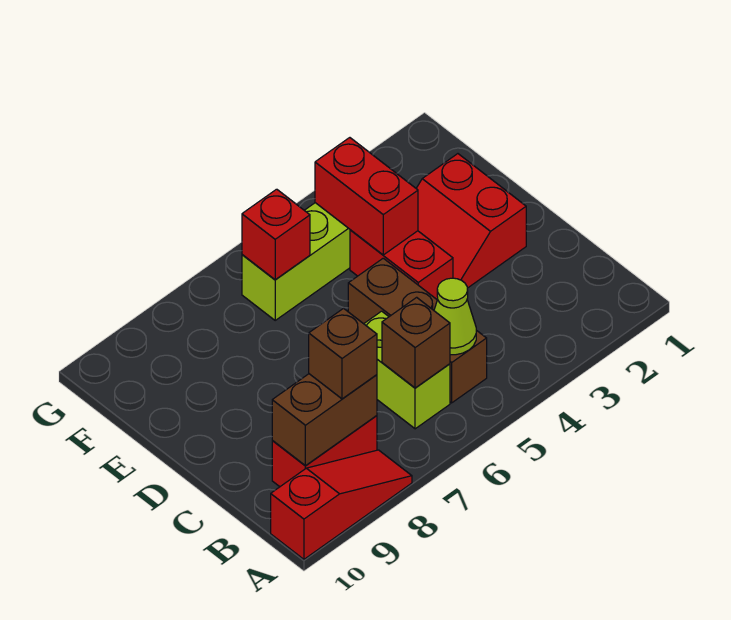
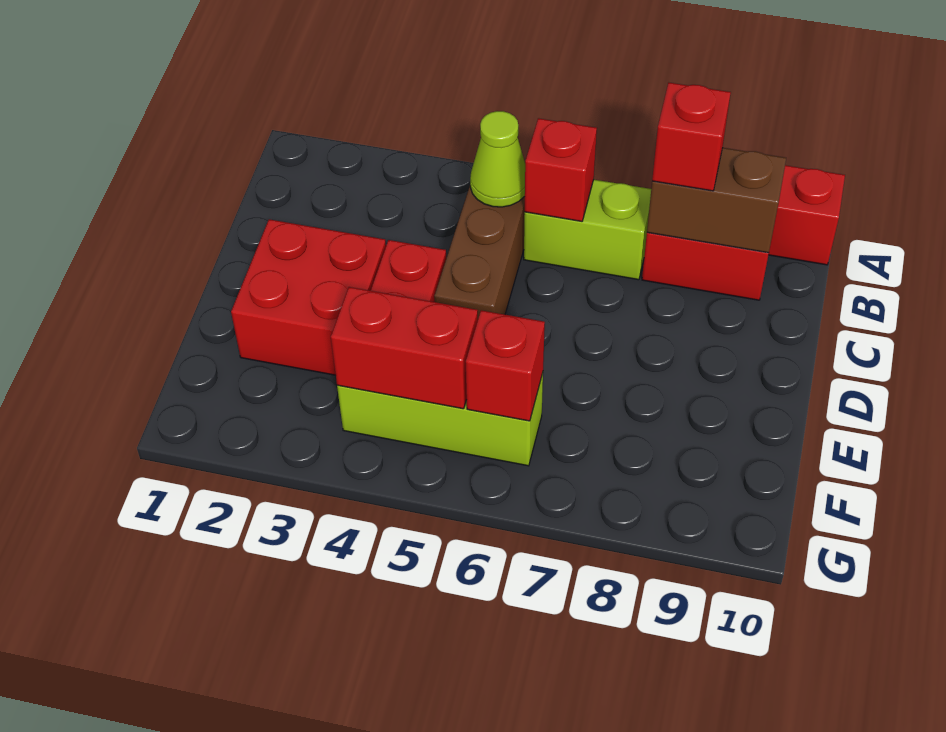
lime brick B6:C6 level 1 -> lime brick B6:B7 level 1
brown brick B6 level 2 -> red brick B6 level 2
brown brick B8 level 3 -> red brick B8 level 3
red slope D2:E3 level 1 top 2 -> red brick D2:E3 level 1
red brick E4:F4 level 2 -> red brick F4:F5 level 2

